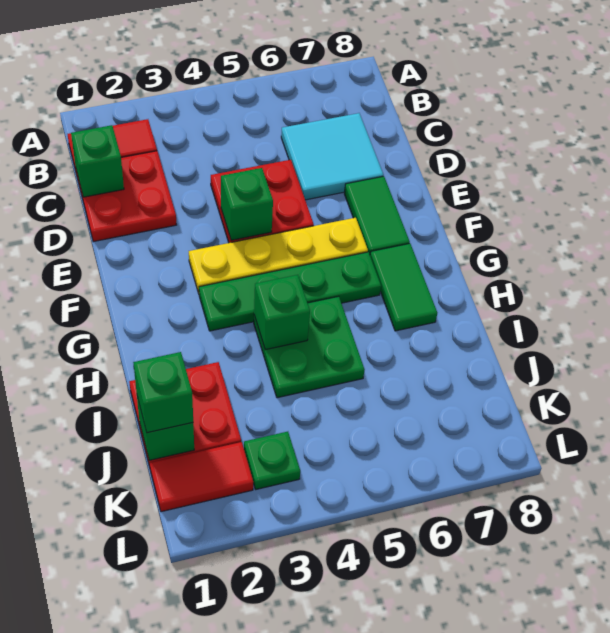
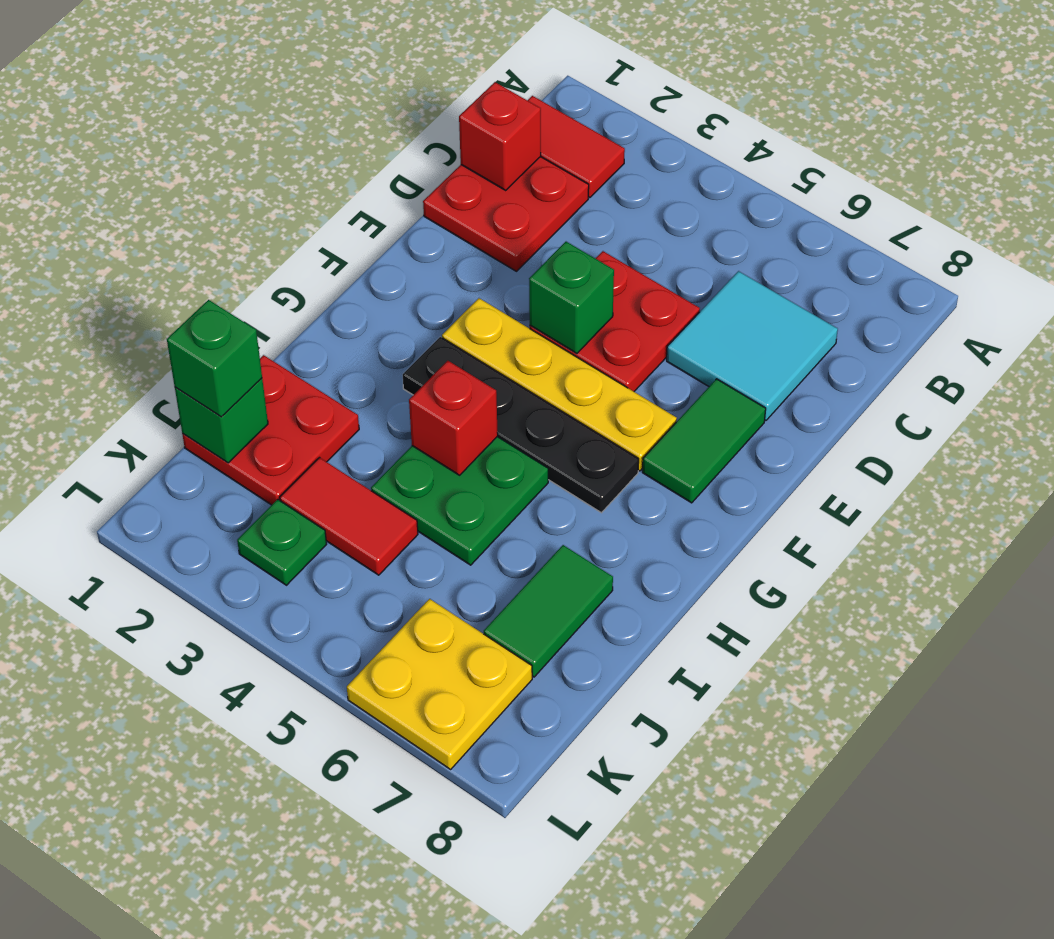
green brick C1 level 2 -> red brick C1 level 2
green plate G3:G6 level 1 -> black plate G3:G6 level 1
green tile G7:H7 level 1 -> green tile I7:J7 level 1
green brick H4 level 2 -> red brick H4 level 2
red tile K1:K2 level 1 -> red tile J3:J4 level 1
none -> yellow plate K6:L7 level 1

